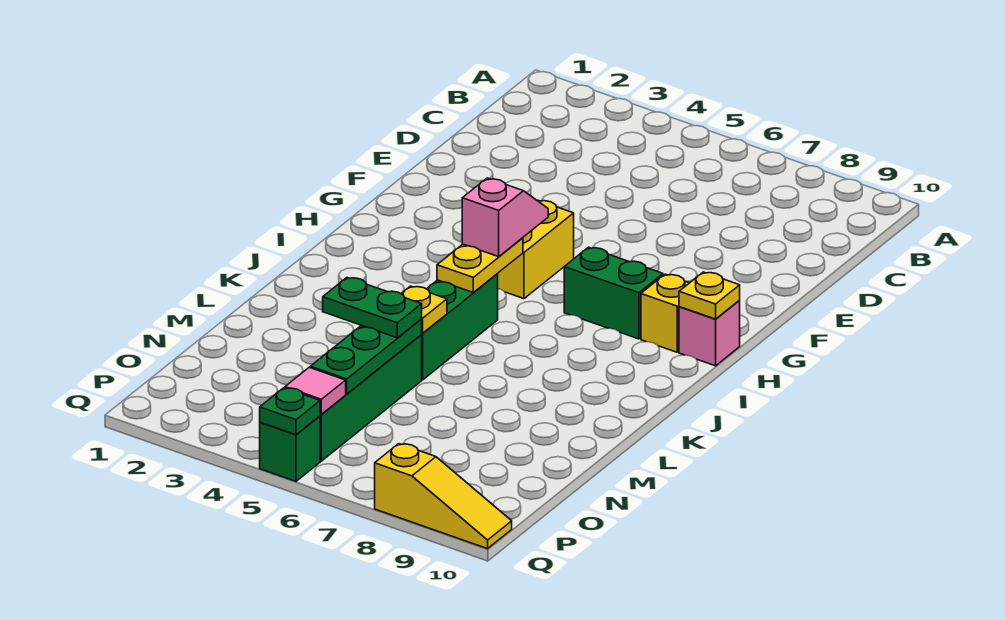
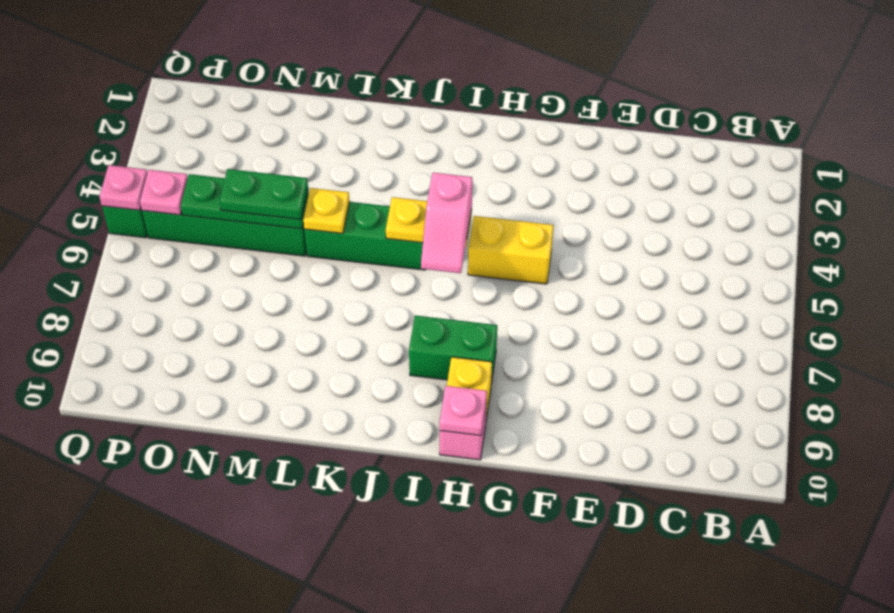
pink slope H5:I5 level 3 top I -> pink slope I5:I6 level 3 top 5
green brick H7:H8 level 1 -> green brick H8:I8 level 1
yellow plate H10 level 2 -> pink plate H10 level 2
green plate M4:M5 level 3 -> green plate M5:N5 level 3
pink tile P5 level 2 -> pink plate P5 level 2
green plate Q5 level 2 -> pink plate Q5 level 2
yellow slope Q8:Q10 level 1 top 8 -> none

